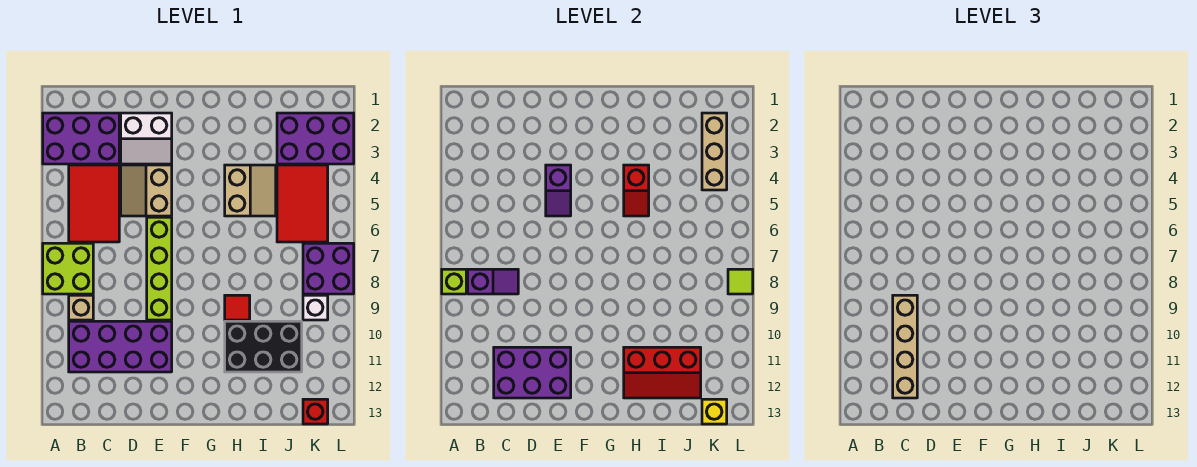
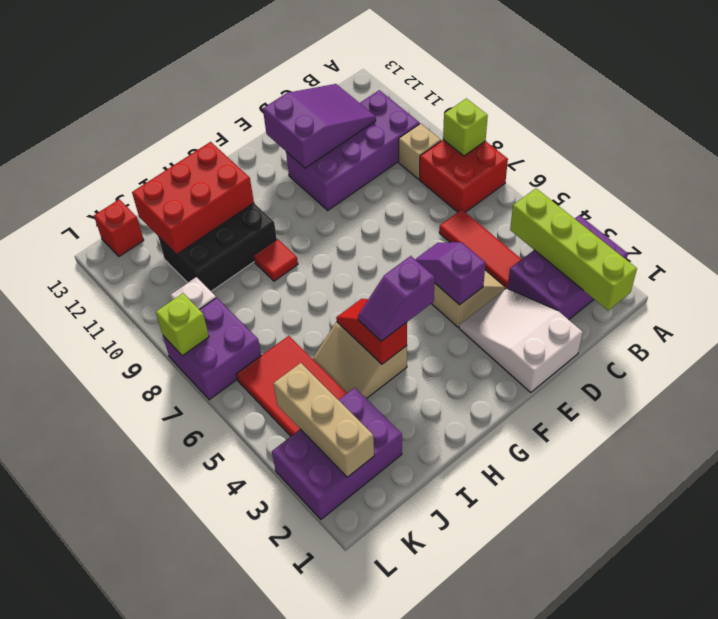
lime brick A7:B8 level 1 -> red brick A7:B8 level 1
red tile B4:C6 level 1 -> red tile C4:C6 level 1
purple slope B8:C8 level 2 top B -> purple slope G4:H4 level 3 top G
tan brick C9:C12 level 3 -> none
purple brick C11:E12 level 2 -> purple slope C11:E12 level 2 top E
white slope D2:E3 level 1 top 2 -> white slope D1:E3 level 1 top 1
lime brick E6:E9 level 1 -> lime brick B1:B4 level 2
red slope H11:J12 level 2 top 11 -> red brick H11:J12 level 2
yellow brick K13 level 2 -> none
lime tile L8 level 2 -> lime brick L8 level 2

